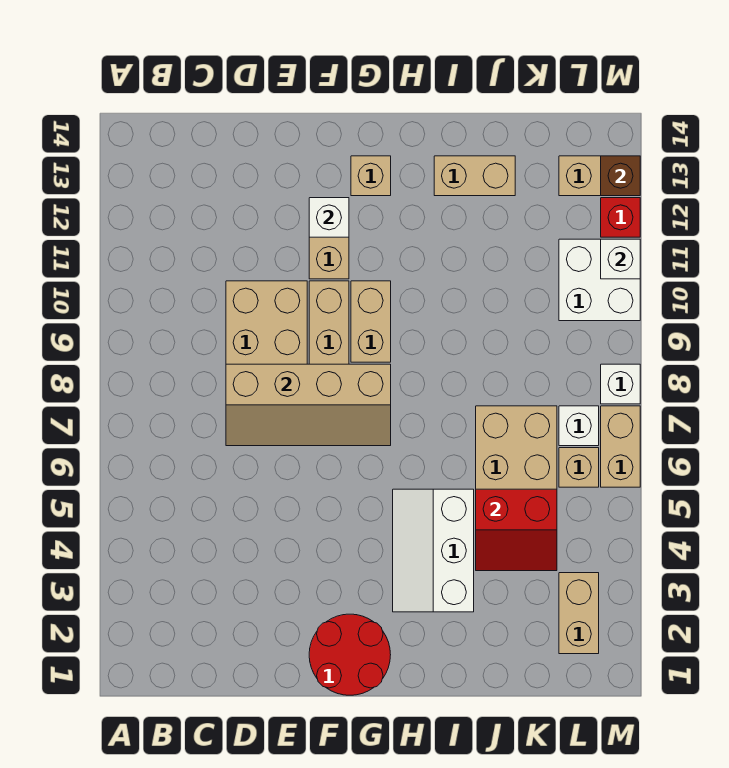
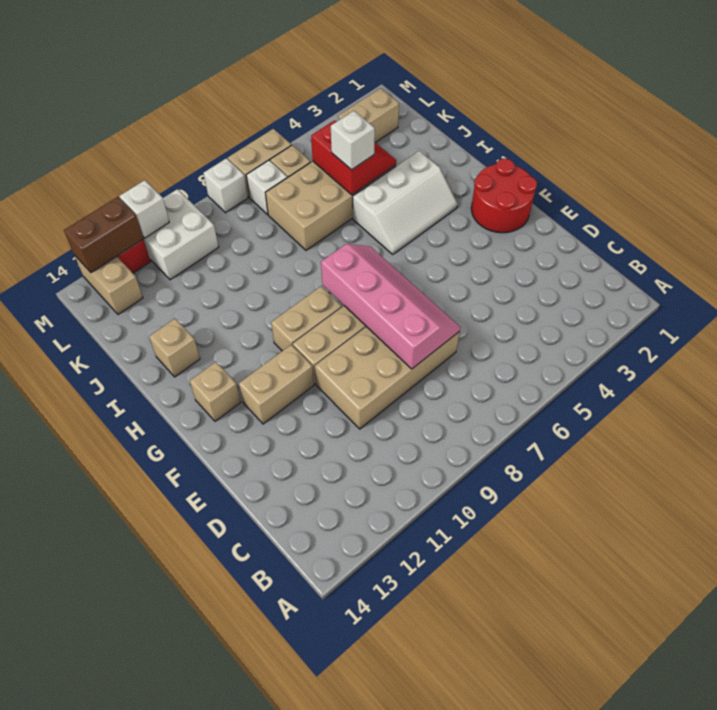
tan slope D7:G8 level 2 top 8 -> pink slope D7:G8 level 2 top 8
white brick F12 level 2 -> white brick J5 level 3
tan brick I13:J13 level 1 -> tan brick I13 level 1
brown brick M13 level 2 -> brown brick M12:M13 level 2

